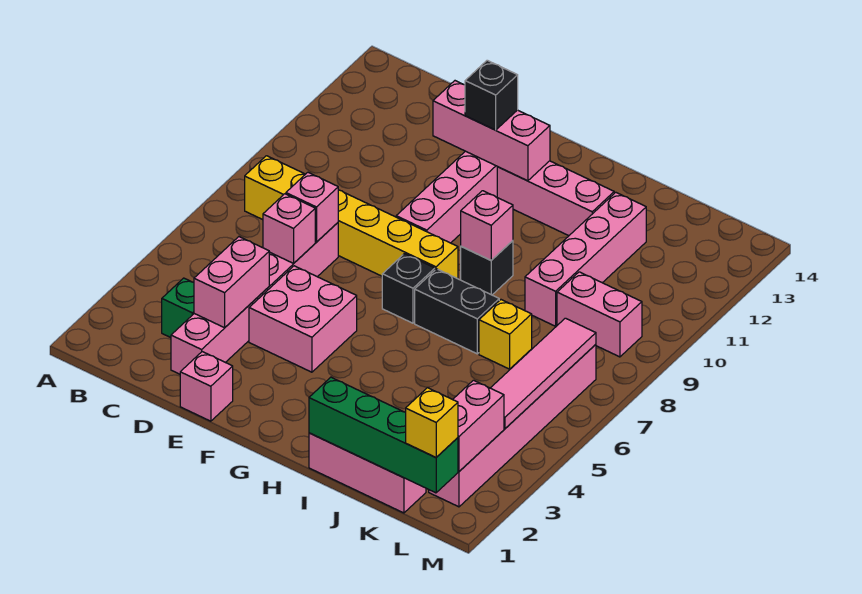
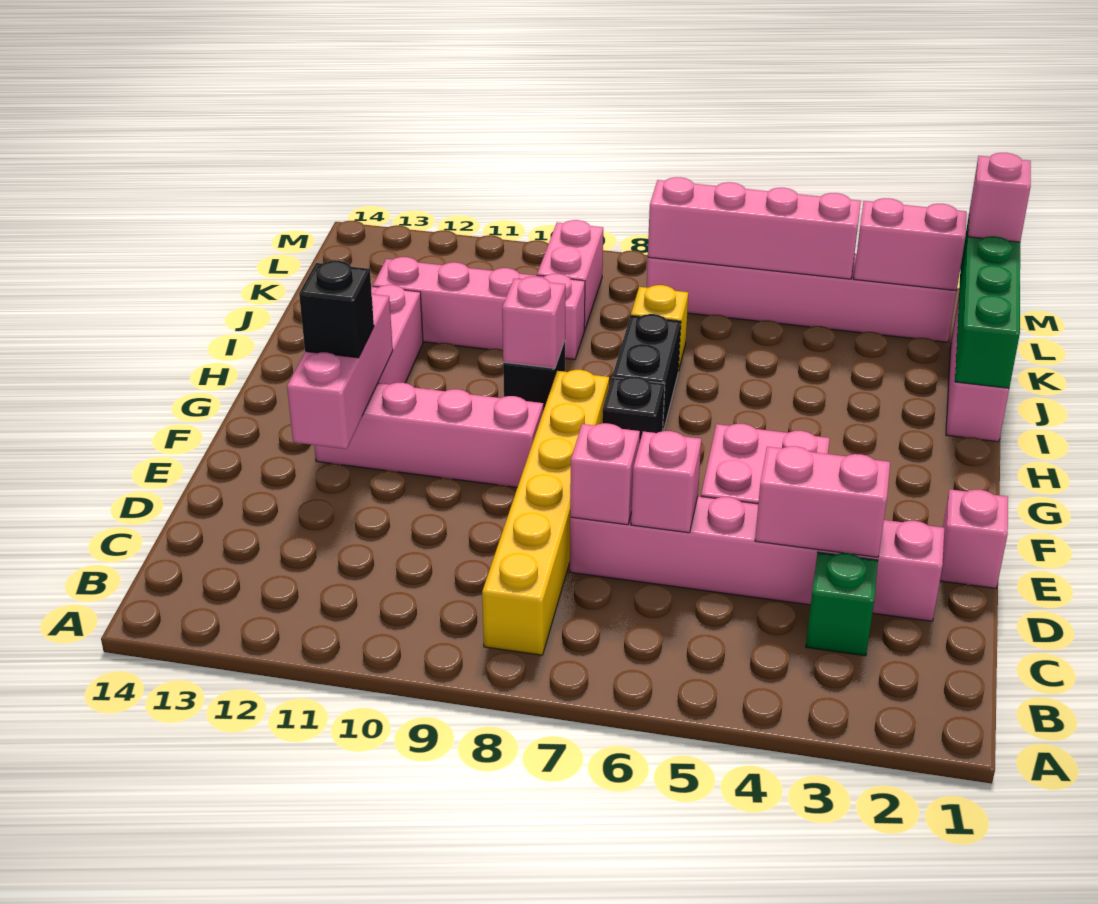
yellow brick L1 level 3 -> pink brick L1 level 3
pink tile L4:L7 level 2 -> pink brick L4:L7 level 2

